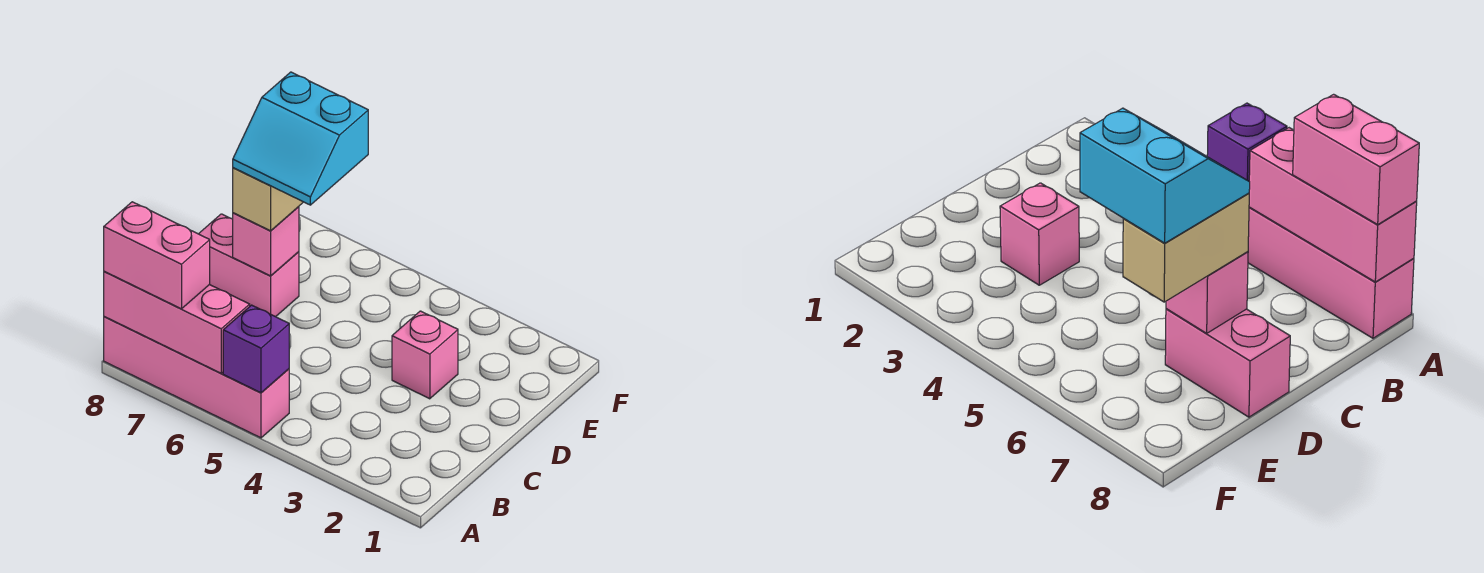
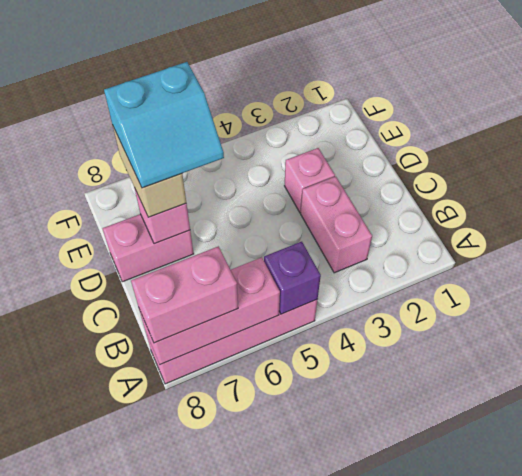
none -> pink brick B3:C3 level 1

